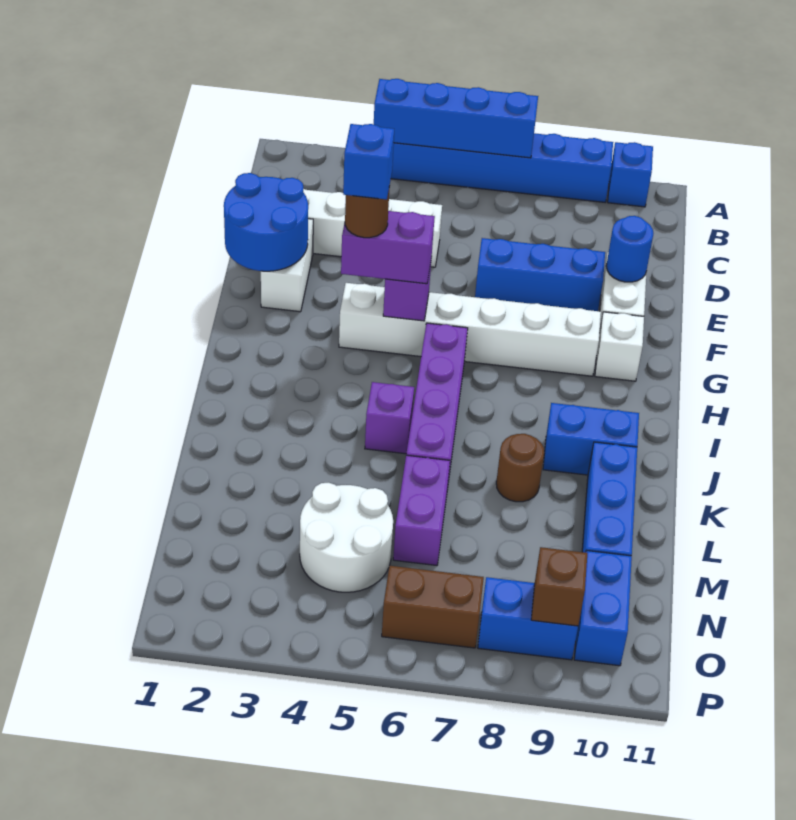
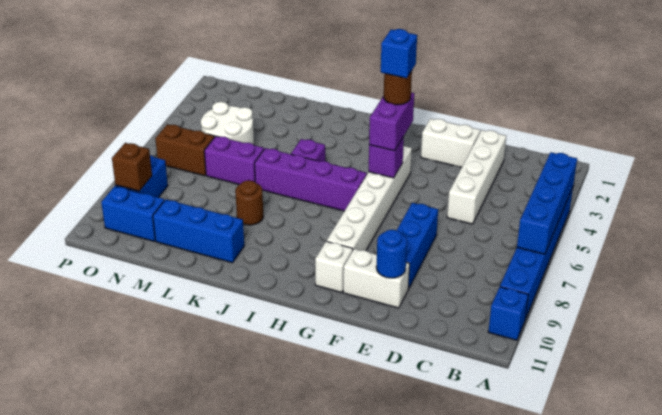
blue round brick E1:F2 level 2 -> none
blue brick J9:J10 level 1 -> none
brown brick O6:O7 level 1 -> brown brick N6:O6 level 1

